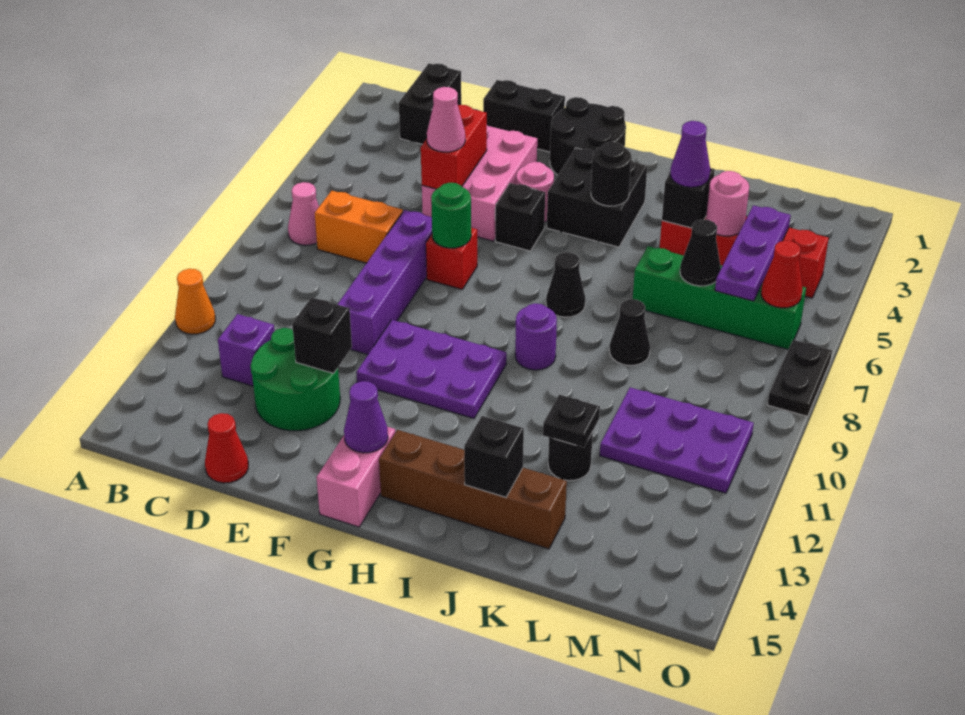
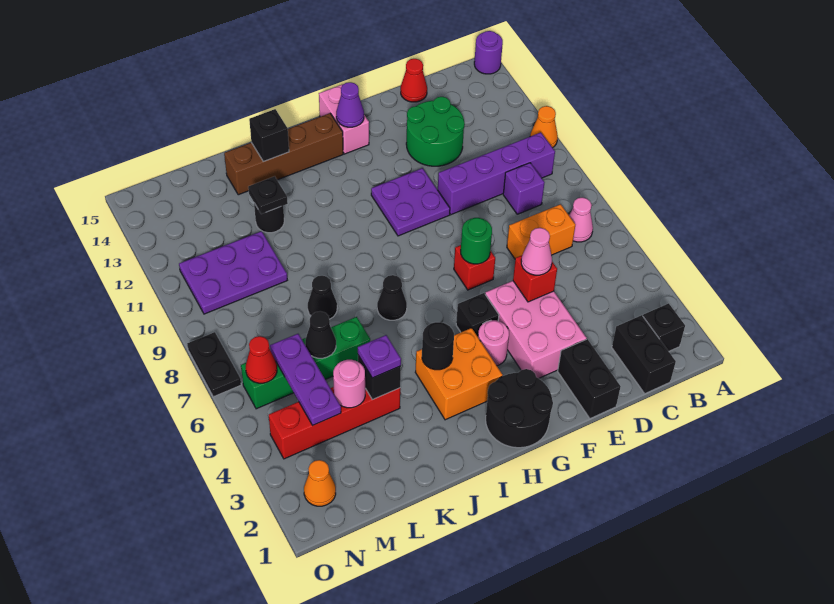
purple brick C12 level 1 -> purple brick C9 level 1
black brick E1:F1 level 1 -> black brick E1:E2 level 1
red brick E4:E5 level 2 -> red brick E5 level 2
purple brick E7:E10 level 1 -> purple brick B10:E10 level 1
black brick E12 level 2 -> black brick B2 level 1
purple plate F10:H11 level 1 -> purple plate F10:G11 level 1
black brick H3:I4 level 1 -> orange brick H3:I4 level 1
purple round brick I9 level 1 -> purple round brick A15 level 1
purple cone K4 level 3 -> purple plate K4 level 3
none -> orange cone N2 level 1

